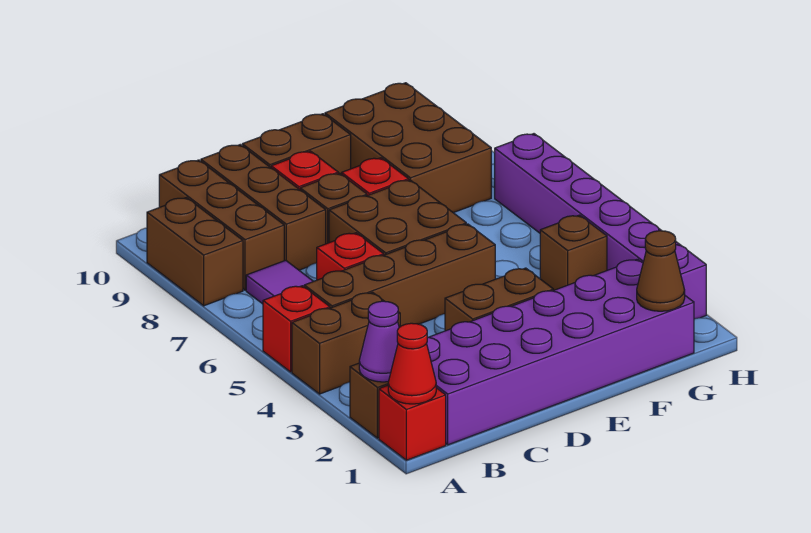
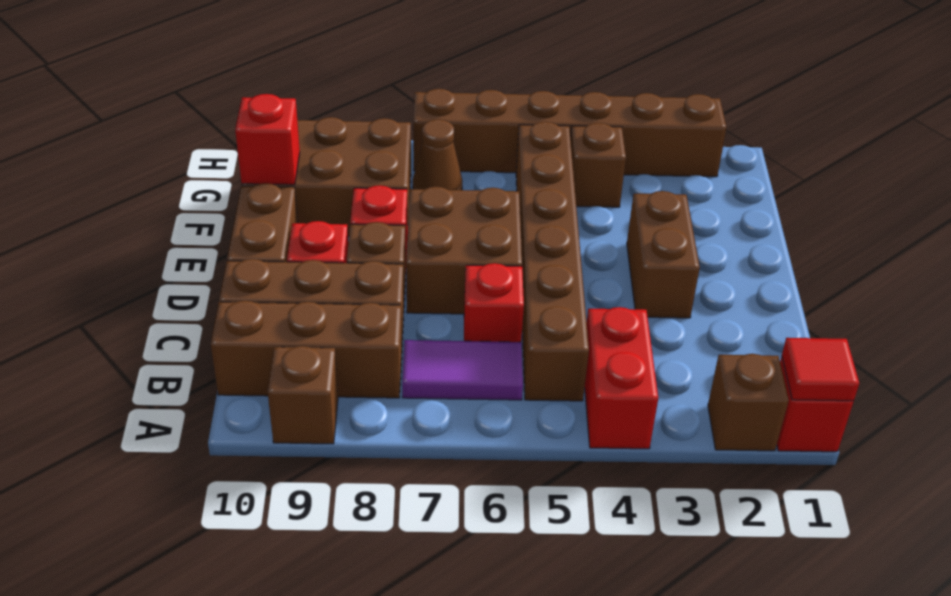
red cone A1 level 2 -> red tile A1 level 2
purple cone A2 level 2 -> none
brown brick A4:B4 level 1 -> red brick A4:B4 level 1
red brick A5 level 1 -> red brick F10 level 2
brown brick A8:A9 level 1 -> brown brick A9 level 1
purple brick B1:G2 level 1 -> none
brown brick B5:E5 level 1 -> brown brick B5:G5 level 1
brown cone G1 level 2 -> brown cone G7 level 1
purple brick H2:H7 level 1 -> brown brick H2:H7 level 1

